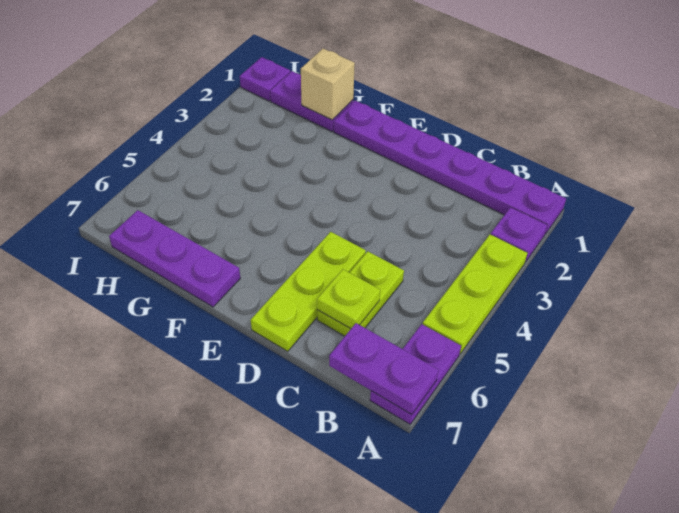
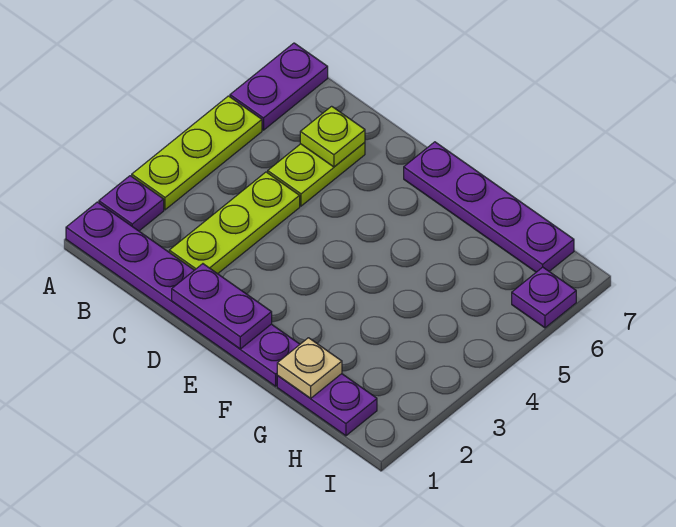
purple plate A7:B7 level 2 -> purple plate D1:E1 level 2
lime plate D5:D7 level 1 -> lime plate C2:C4 level 1
purple plate F7:H7 level 1 -> purple plate E7:H7 level 1
tan brick G1 level 2 -> tan plate G1 level 2
purple plate I1 level 1 -> purple plate I6 level 1

